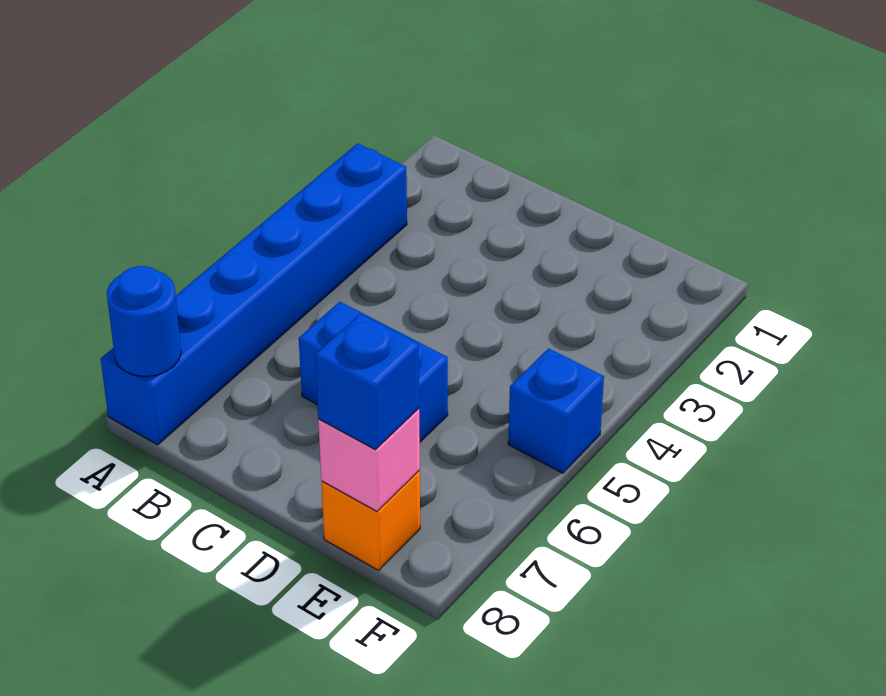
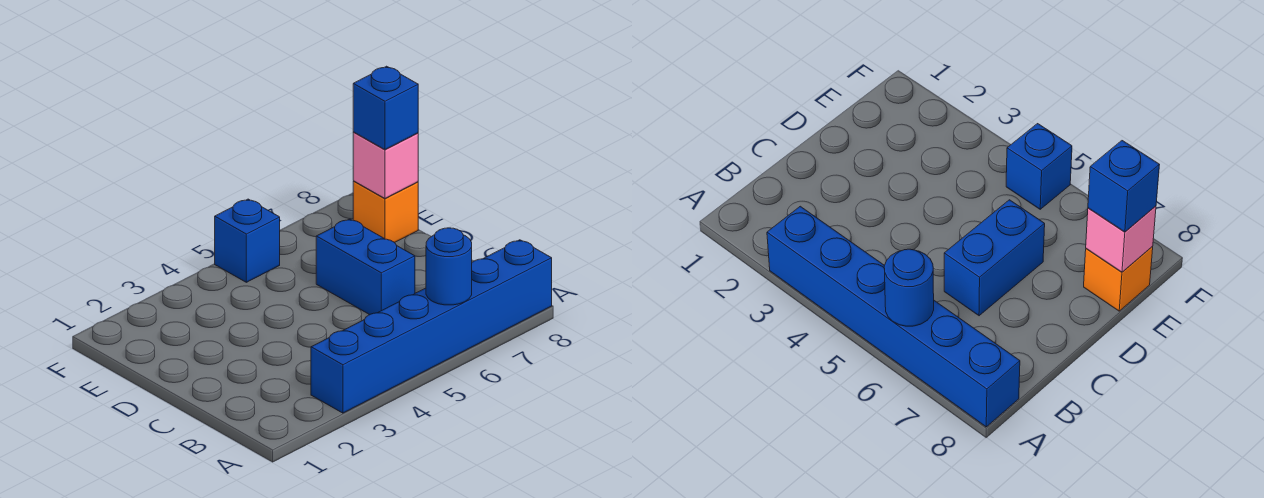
blue round brick A8 level 2 -> blue round brick A6 level 2

